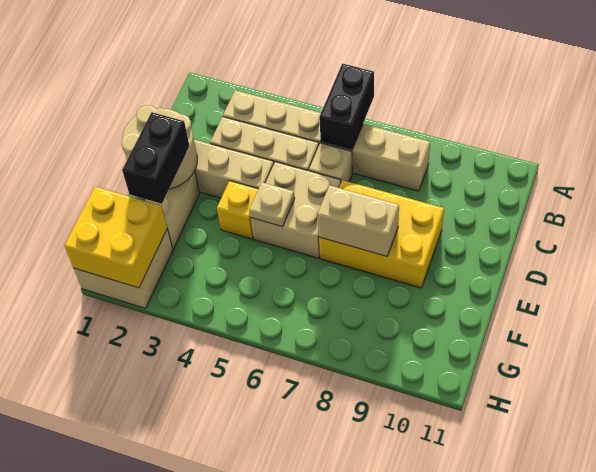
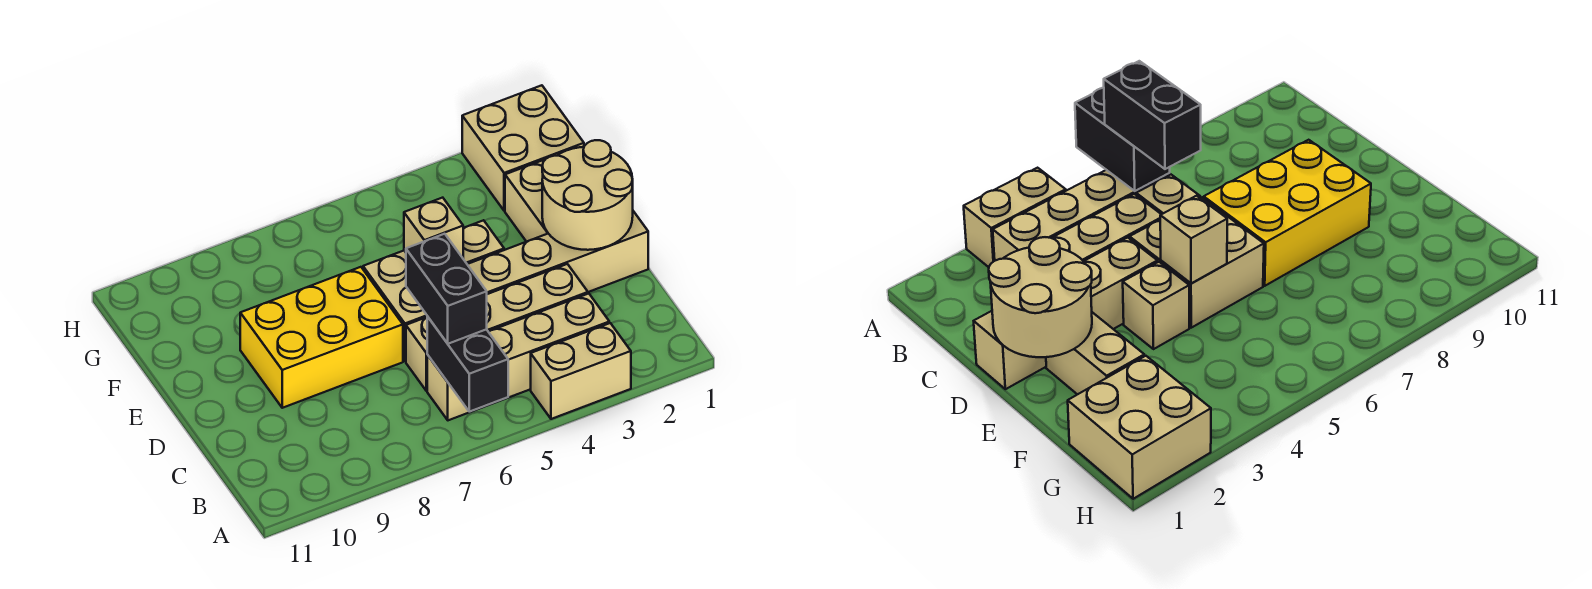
tan brick B3:B8 level 1 -> tan brick B3:B6 level 1
black brick E2:F2 level 3 -> black brick B6:C6 level 3
yellow brick E4 level 1 -> tan brick E4 level 1
tan plate E5 level 2 -> tan brick E5 level 2
tan brick E7:E8 level 2 -> tan brick A3:A4 level 1
yellow brick G1:H2 level 2 -> none

